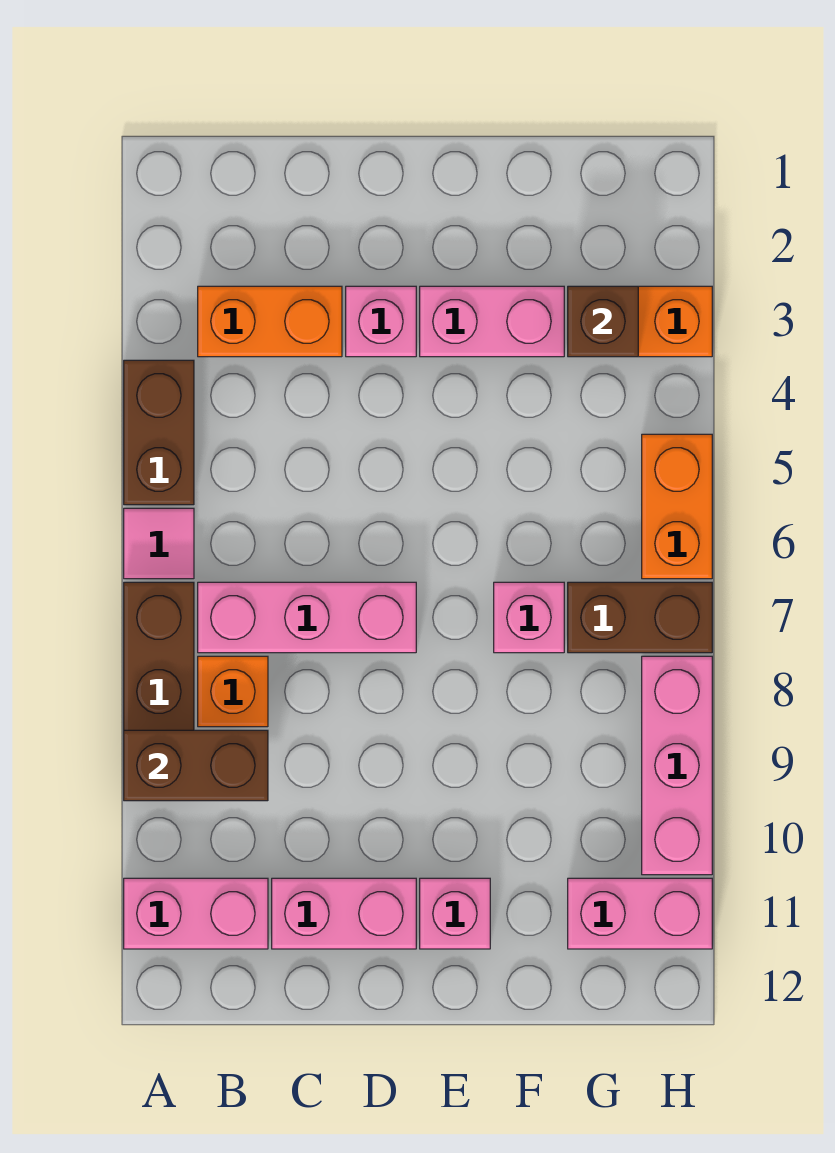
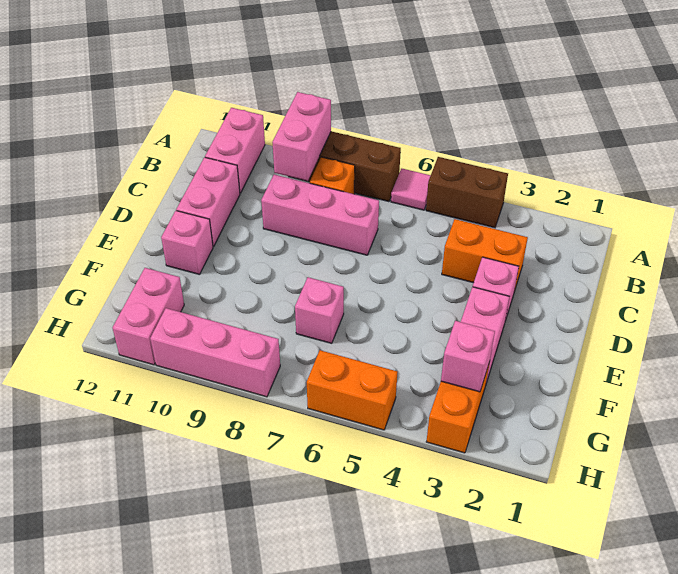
brown brick A9:B9 level 2 -> pink brick A9:B9 level 2
orange brick B3:C3 level 1 -> orange brick C3:C4 level 1
pink brick B7:D7 level 1 -> pink brick C7:C9 level 1
brown brick G3 level 2 -> pink brick G3 level 2
brown brick G7:H7 level 1 -> none

